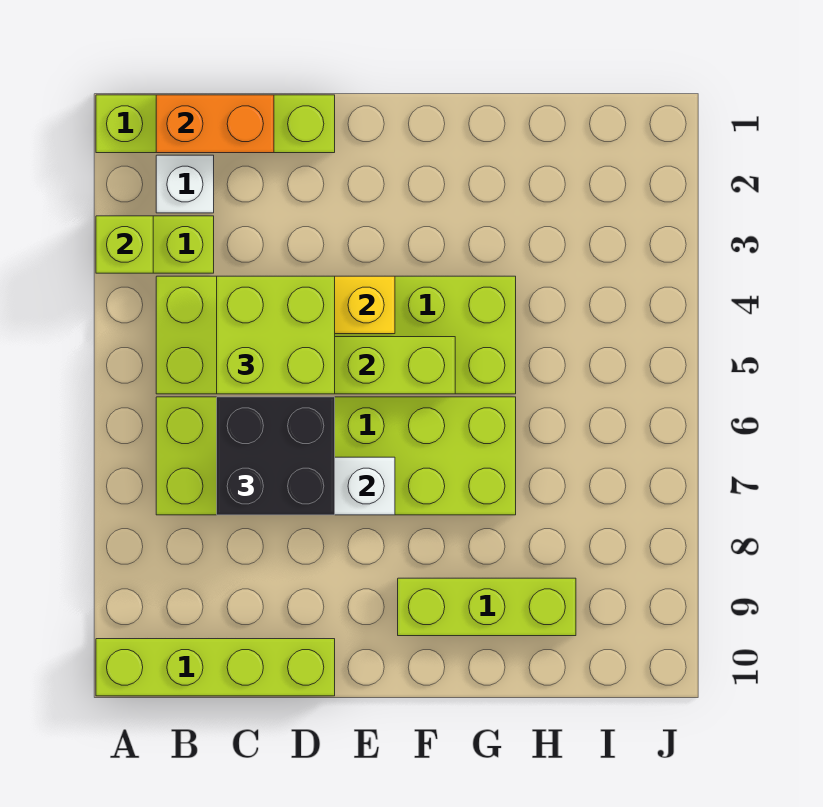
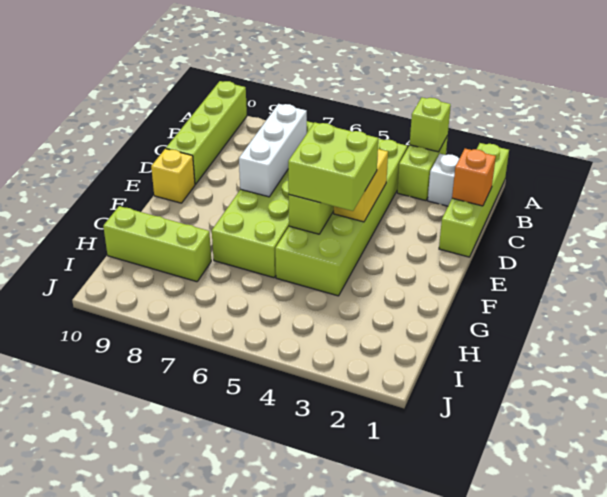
orange brick B1:C1 level 2 -> orange brick C1 level 2
lime brick C4:D5 level 3 -> lime brick E4:F5 level 3
black brick C6:D7 level 3 -> none
none -> yellow brick E10 level 1
lime brick F9:H9 level 1 -> lime brick H8:H10 level 1

